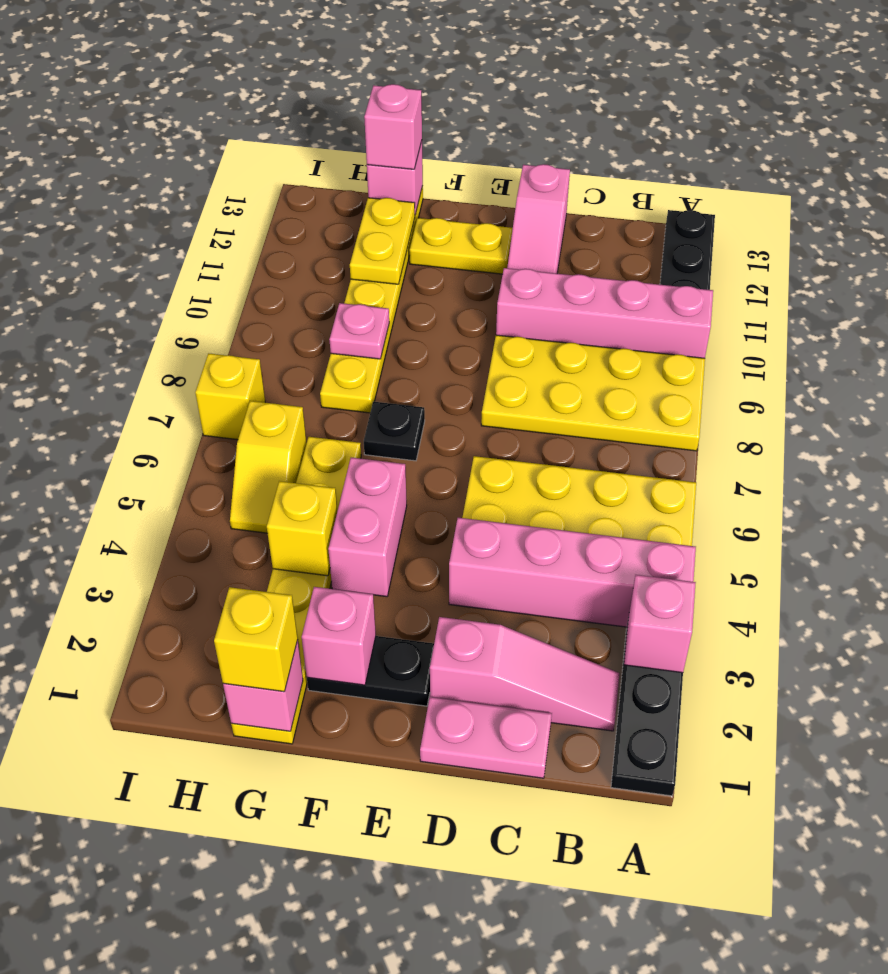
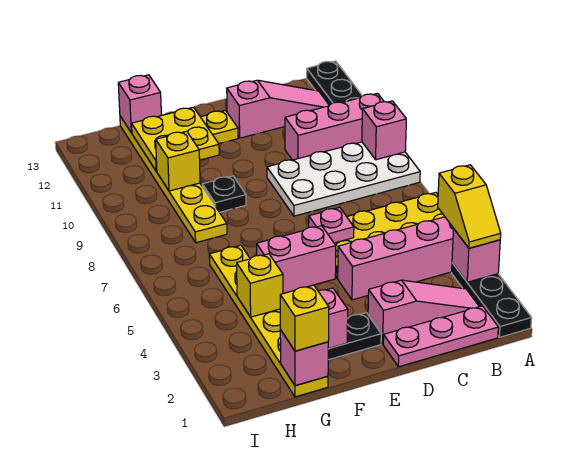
yellow plate A8:D9 level 1 -> white plate A8:D9 level 1
pink brick A10:D10 level 1 -> pink brick A10:C10 level 1
pink plate C1:D1 level 1 -> pink plate B1:D1 level 1
pink slope D11:D13 level 1 top 13 -> pink slope B12:D12 level 1 top D
pink brick F4:F5 level 1 -> pink brick E5:F5 level 1
black plate F7 level 1 -> black plate F9 level 1
pink plate G9 level 2 -> pink plate D6 level 2
yellow plate G11:G12 level 2 -> yellow plate F11:G12 level 2
pink brick G13 level 3 -> pink brick A9 level 2
yellow slope H5:H6 level 1 top 6 -> yellow slope A3:A4 level 3 top 4
yellow brick I7 level 1 -> yellow brick G10 level 2

